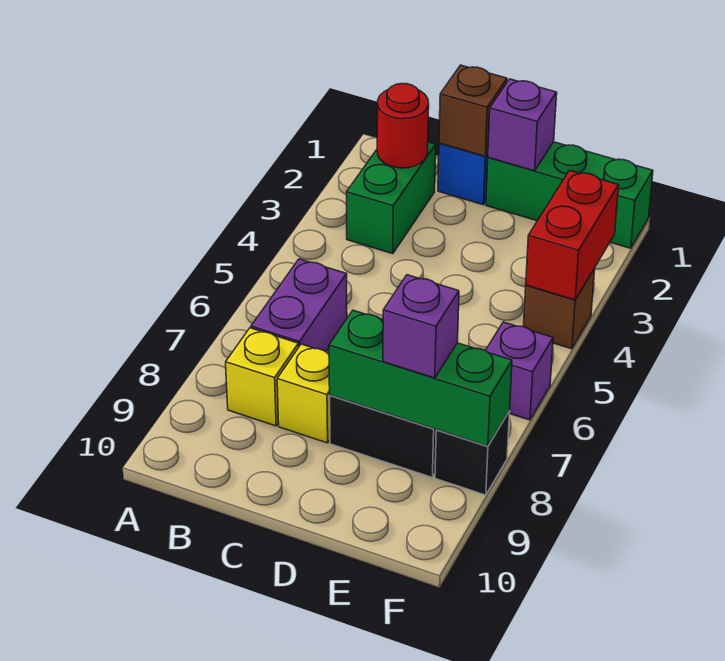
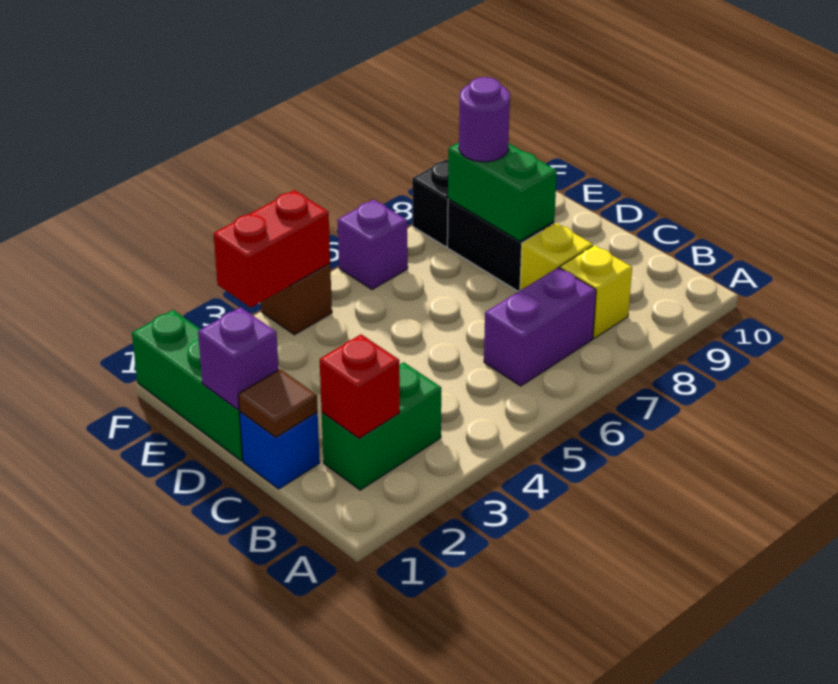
red round brick B2 level 2 -> red brick B2 level 2
brown brick C1 level 2 -> brown tile C1 level 2
green brick D8:F8 level 2 -> green brick D8:E8 level 2
purple brick E8 level 3 -> purple round brick E8 level 3

